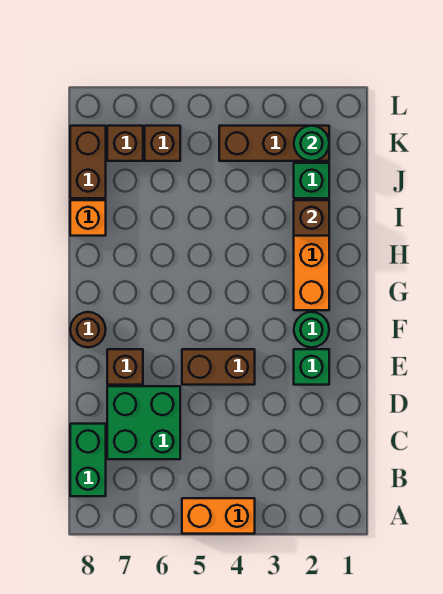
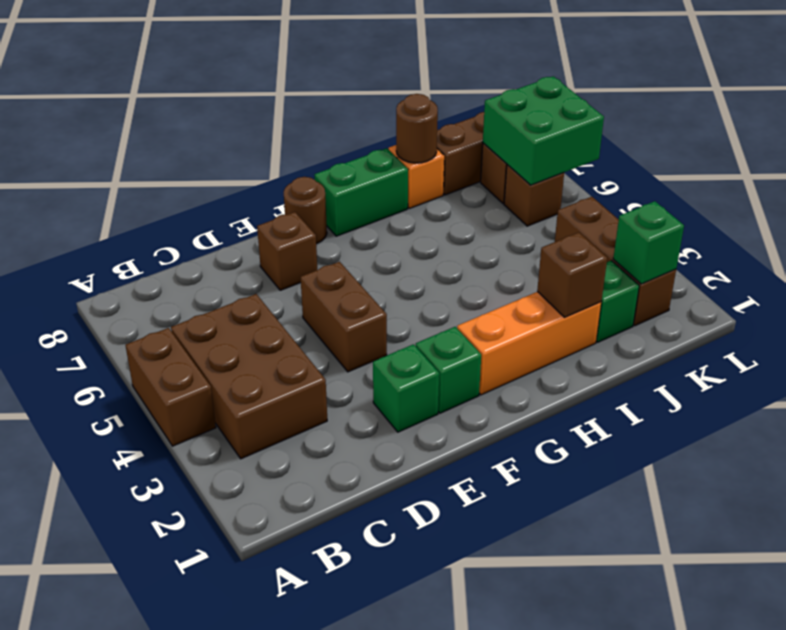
orange brick A4:A5 level 1 -> brown brick A4:A5 level 1
none -> brown brick B3:C5 level 1
green brick B8:C8 level 1 -> green brick G8:H8 level 1
green brick C6:D7 level 1 -> green brick K6:L7 level 2
green round brick F2 level 1 -> green brick F2 level 1
none -> brown round brick I8 level 2
green round brick K2 level 2 -> green brick K2 level 2

